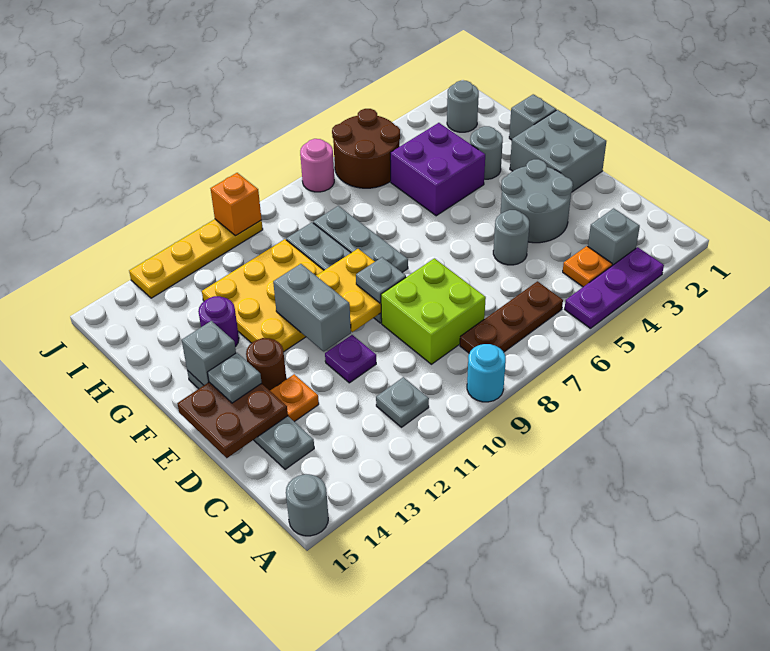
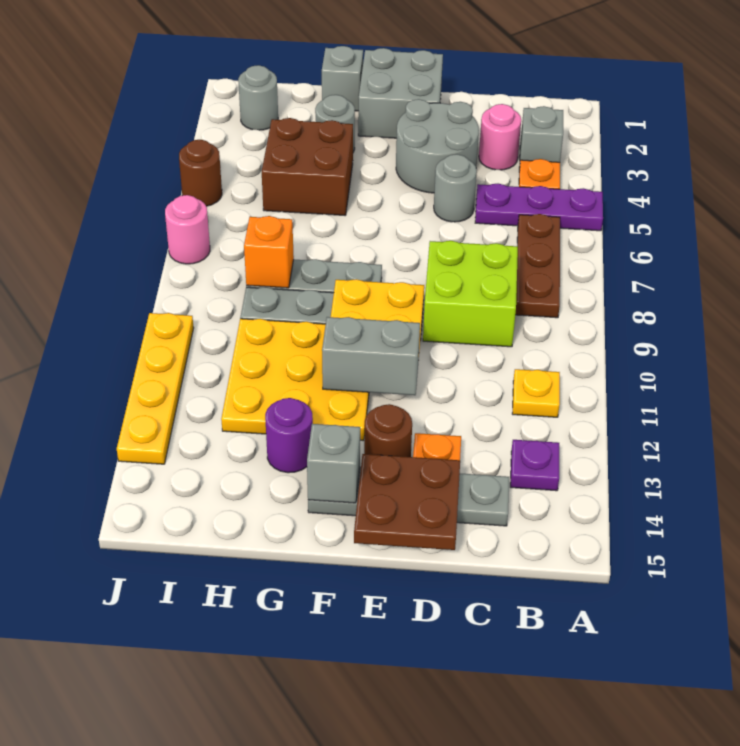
purple plate A3:A5 level 1 -> purple plate A5:C5 level 1
cyan round brick A9 level 1 -> none
grey round brick A15 level 1 -> none
grey plate B11 level 1 -> yellow plate B11 level 1
none -> pink round brick C3 level 1
purple plate D11 level 1 -> purple plate B13 level 1
grey plate E9 level 3 -> none
grey plate E14 level 3 -> none
purple brick G4:H5 level 1 -> brown brick G4:H5 level 1
brown round brick I5:J6 level 1 -> brown round brick J5 level 1
orange brick J10 level 2 -> orange brick H8 level 2

